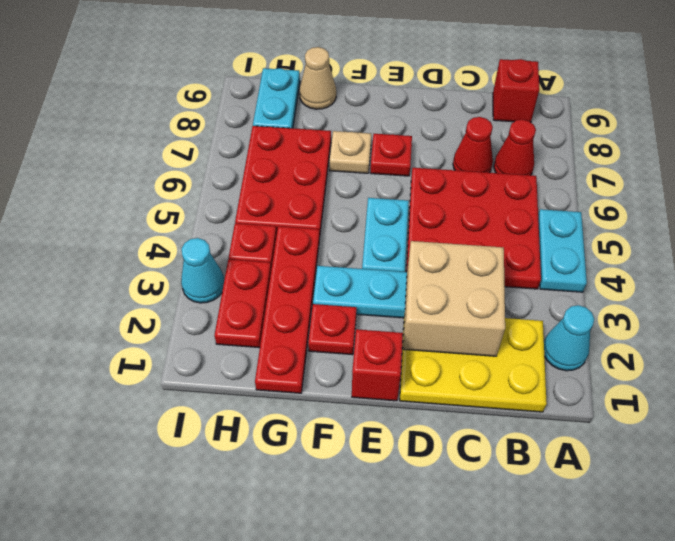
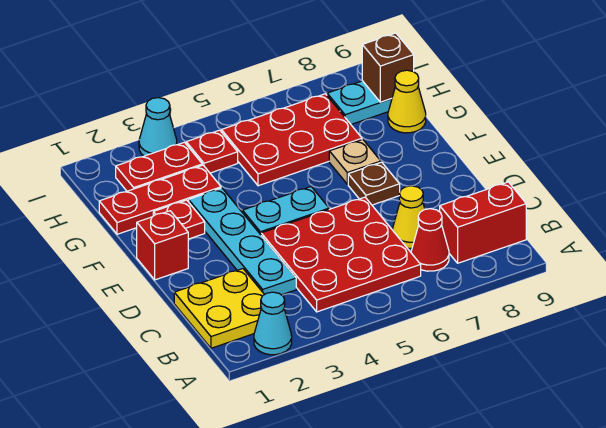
cyan plate A4:A5 level 1 -> none
yellow plate B1:D2 level 1 -> yellow plate B1:C2 level 1
red brick B9 level 1 -> red brick B8:B9 level 1
tan brick C2:D3 level 2 -> none
red cone C7 level 1 -> yellow cone C7 level 1
red plate E7 level 1 -> brown plate E7 level 1
red plate G1:G4 level 1 -> red plate G1:G3 level 1
tan cone G9 level 1 -> yellow cone G9 level 1
none -> brown brick H9 level 2

